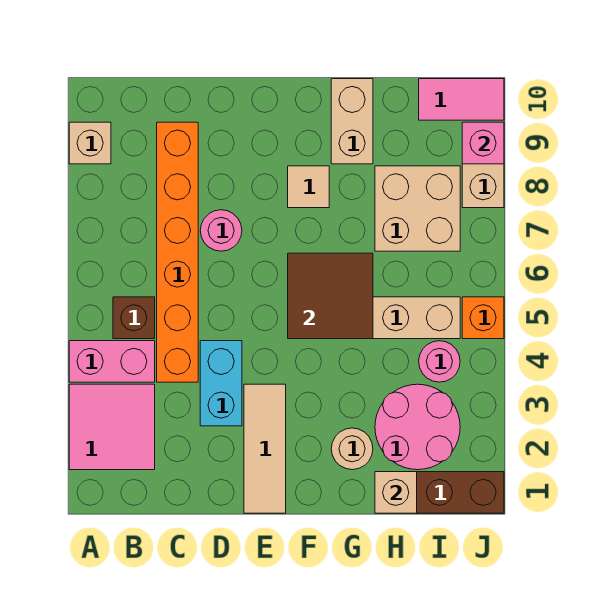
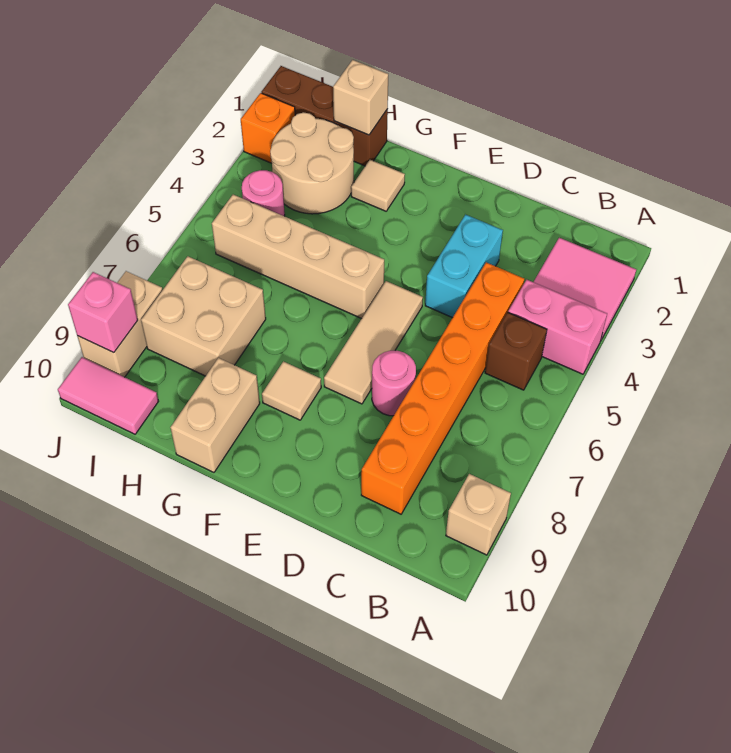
tan tile E1:E3 level 1 -> tan tile E5:E7 level 1
brown tile F5:G6 level 2 -> none
tan round brick G2 level 1 -> tan tile G2 level 1
pink round brick H2:I3 level 1 -> tan round brick H2:I3 level 1
orange brick J5 level 1 -> orange brick J2 level 1

